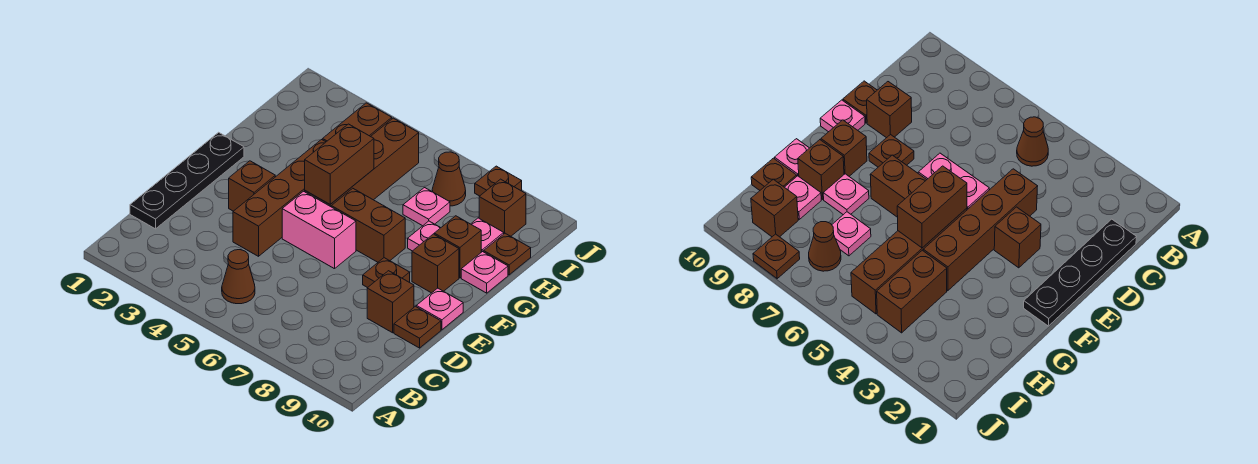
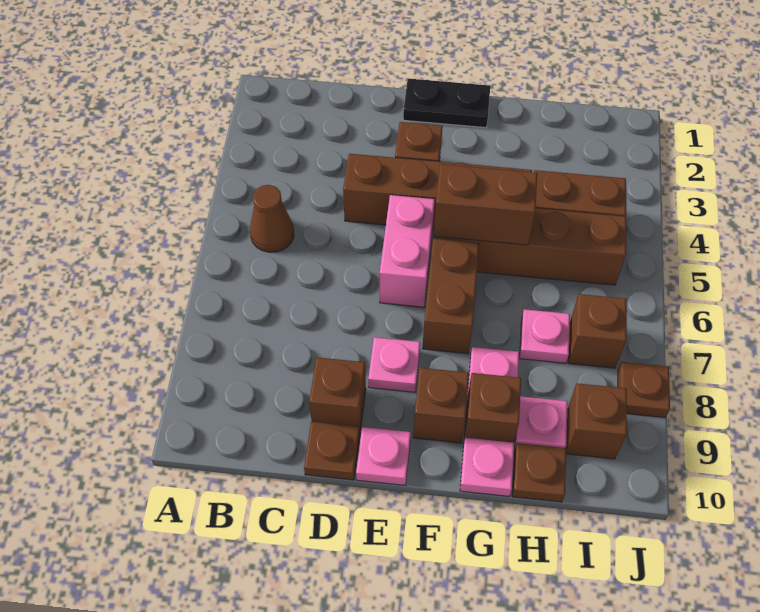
black plate C1:F1 level 1 -> black plate E1:F1 level 1
brown plate E8 level 1 -> pink plate E8 level 1
brown cone I7 level 1 -> brown brick I7 level 1

